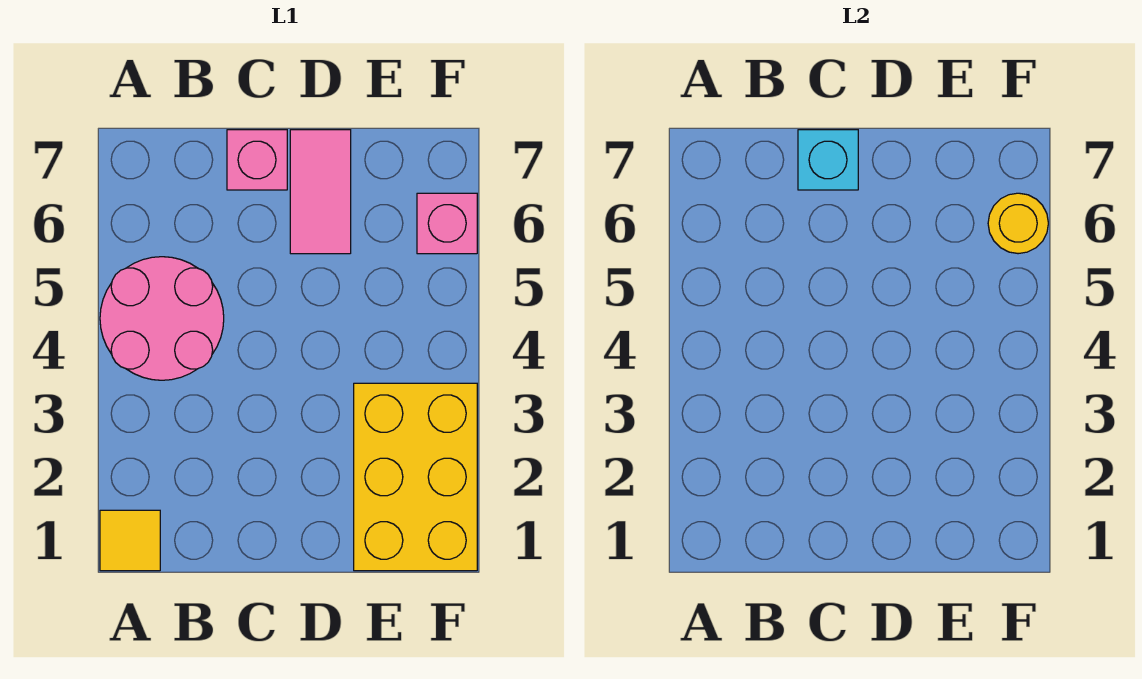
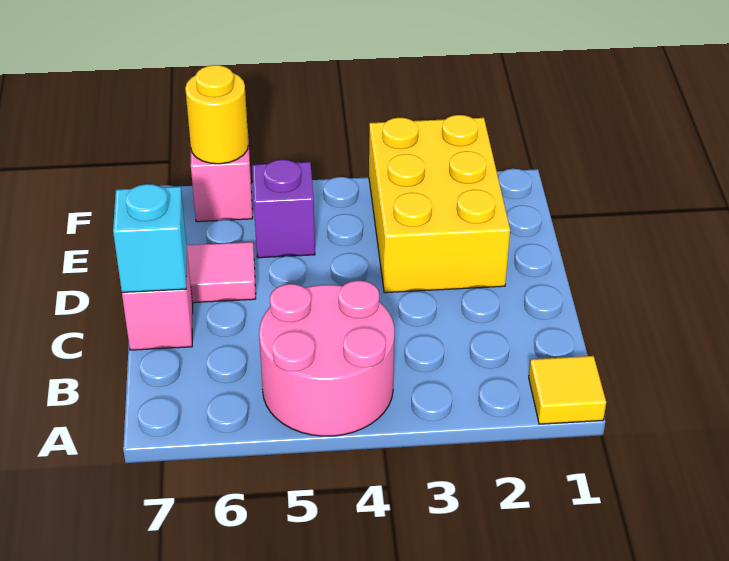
yellow brick E1:F3 level 1 -> yellow brick D2:F3 level 1
none -> purple brick E5 level 1

